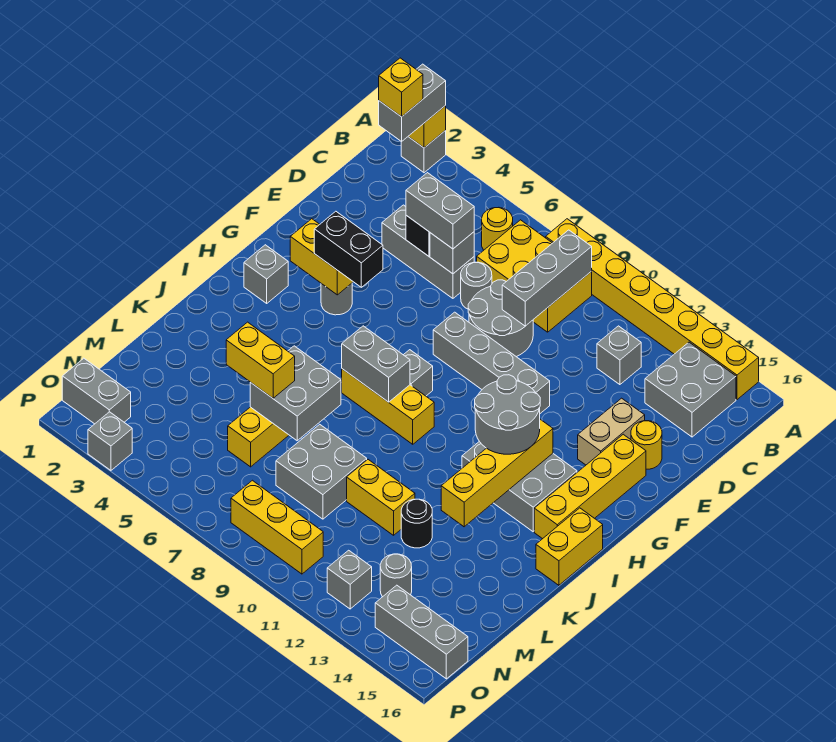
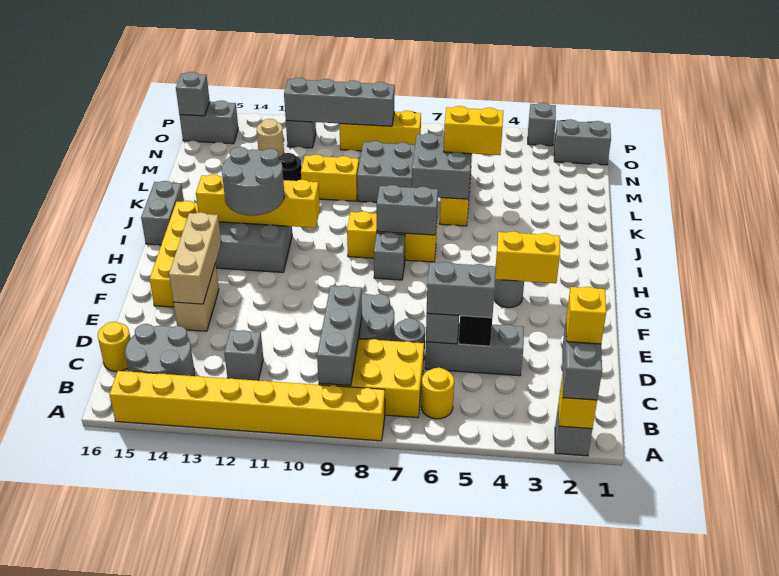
grey brick B14:C15 level 1 -> grey round brick B14:C15 level 1
none -> tan brick E14:G14 level 2
yellow round brick E15 level 1 -> yellow round brick C16 level 1
grey brick F8:F11 level 1 -> grey brick O9:O12 level 2
black brick G4:G5 level 3 -> none
grey brick H2 level 1 -> grey brick O16 level 2
yellow brick H13:K13 level 2 -> yellow brick I11:I14 level 2
yellow brick I16:J16 level 1 -> grey brick I16:J16 level 1
grey round brick N13 level 1 -> tan round brick N13 level 1
grey brick O14:O16 level 1 -> grey brick O15:O16 level 1

